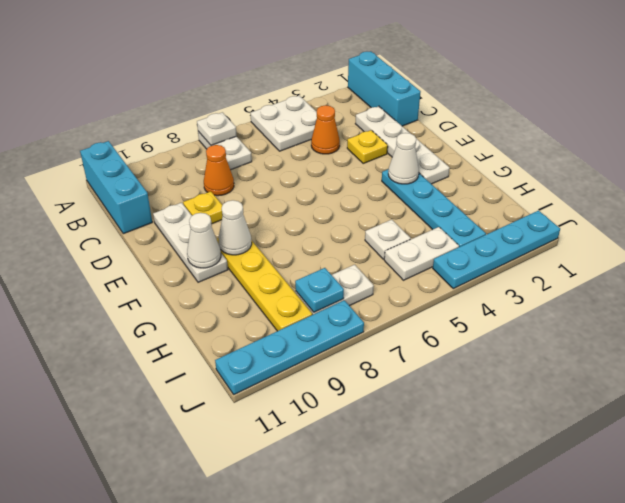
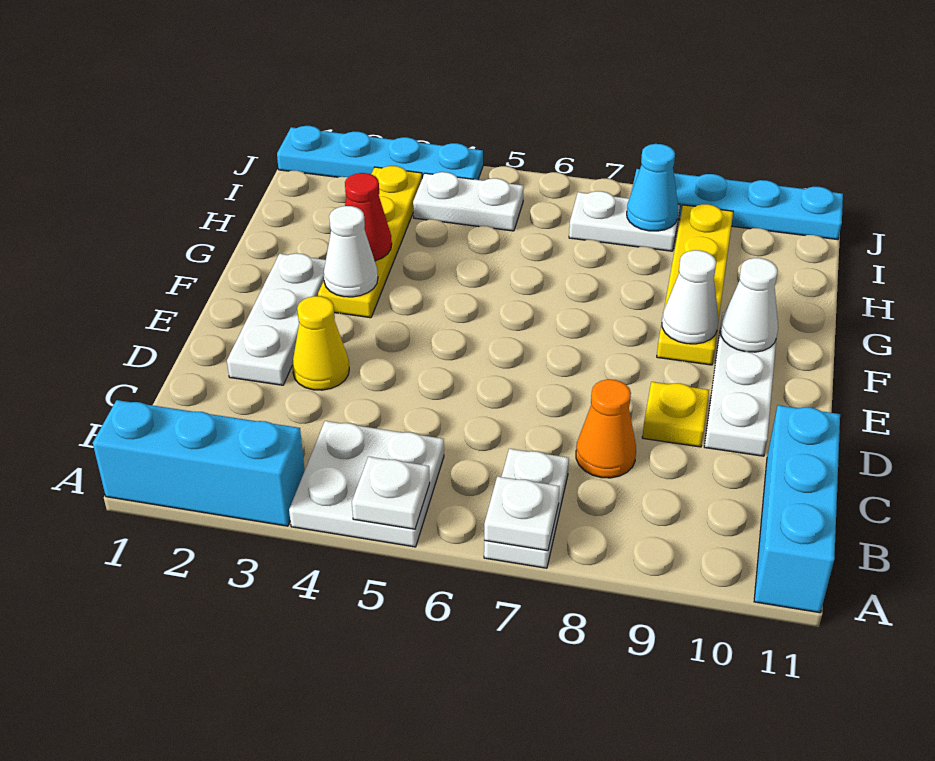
cyan brick A1:C1 level 1 -> cyan brick A1:A3 level 1
white plate C2:F2 level 1 -> white plate D2:F2 level 1
orange cone C4 level 1 -> none
yellow plate D3 level 1 -> yellow cone D3 level 1
cyan plate F3:I3 level 1 -> yellow plate F3:I3 level 1
none -> red cone G3 level 2
white plate H5 level 1 -> white plate A5 level 2
cyan plate I8 level 2 -> cyan cone I8 level 2

